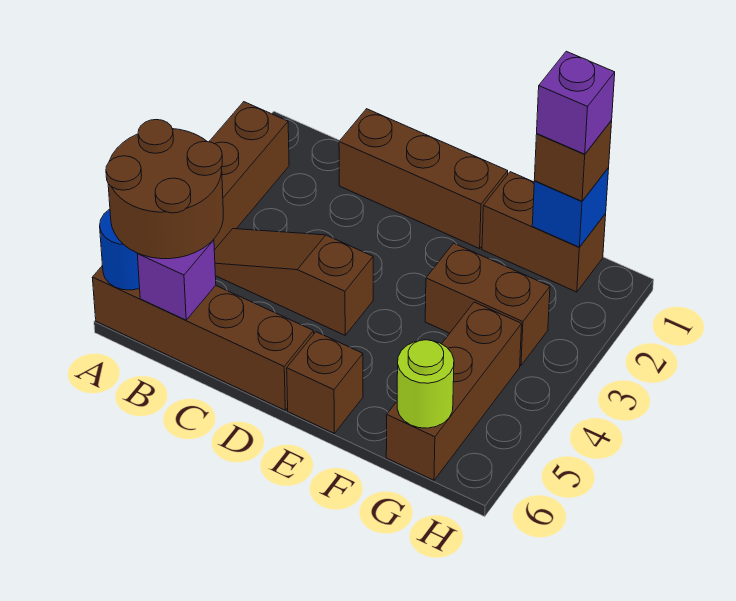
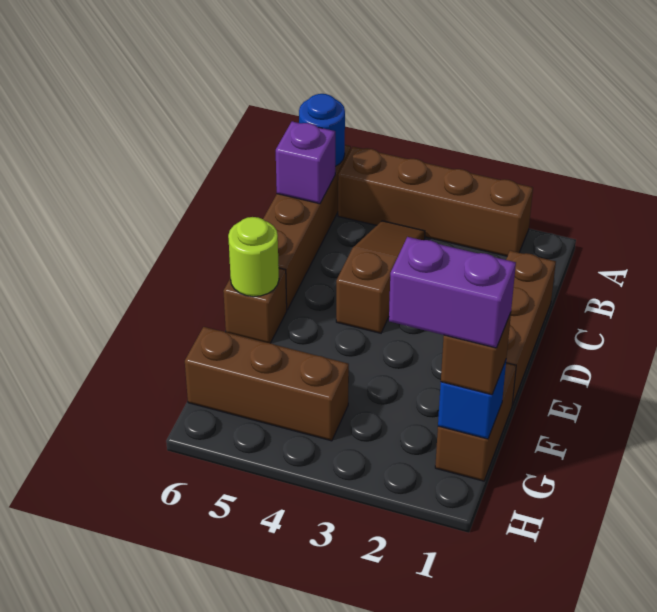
brown round brick A5:B6 level 3 -> none
brown brick F3:G3 level 1 -> none
purple brick G1 level 4 -> purple brick G1:G2 level 4
lime round brick G6 level 2 -> lime round brick E6 level 2

